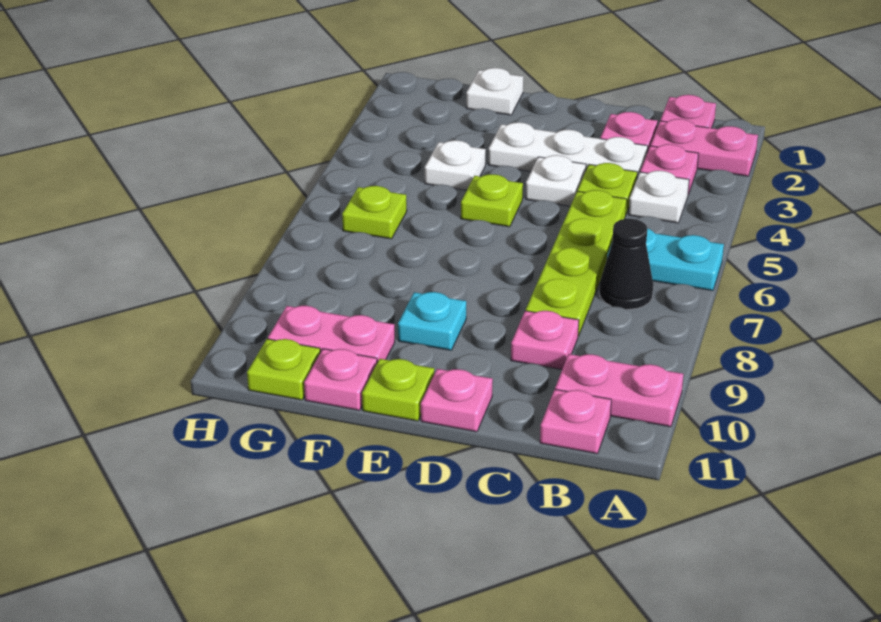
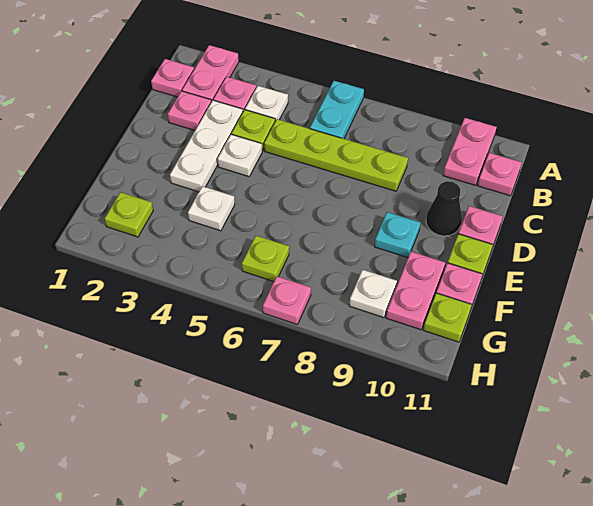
black cone B7 level 1 -> black cone D10 level 1
pink plate C9 level 1 -> pink plate H7 level 1
lime plate E5 level 1 -> lime plate G2 level 1
white plate F1 level 1 -> white plate G9 level 1

